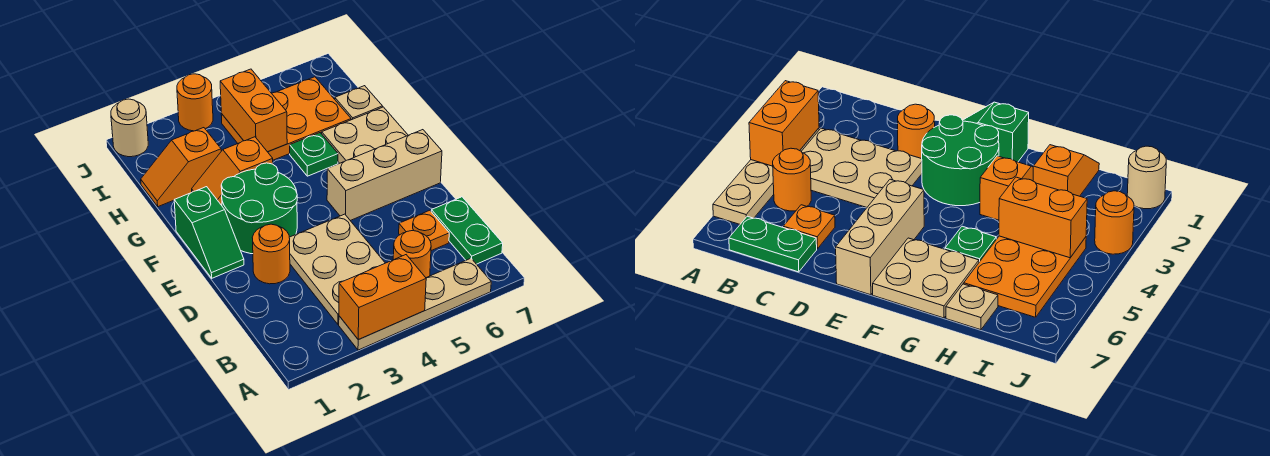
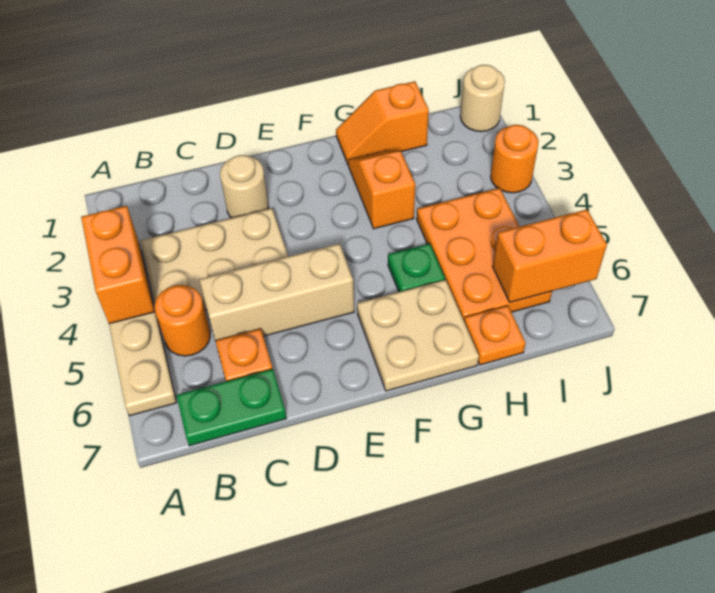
orange round brick D2 level 1 -> tan round brick D2 level 1
green slope E1:F1 level 1 top F -> none
green round brick E2:F3 level 1 -> none
tan brick E5:E7 level 1 -> tan brick C5:E5 level 1
orange slope H1:H2 level 1 top 2 -> orange slope G1:H1 level 1 top H
orange brick H4:I4 level 2 -> orange brick I6:J6 level 2
tan plate H7 level 1 -> orange plate H7 level 1

